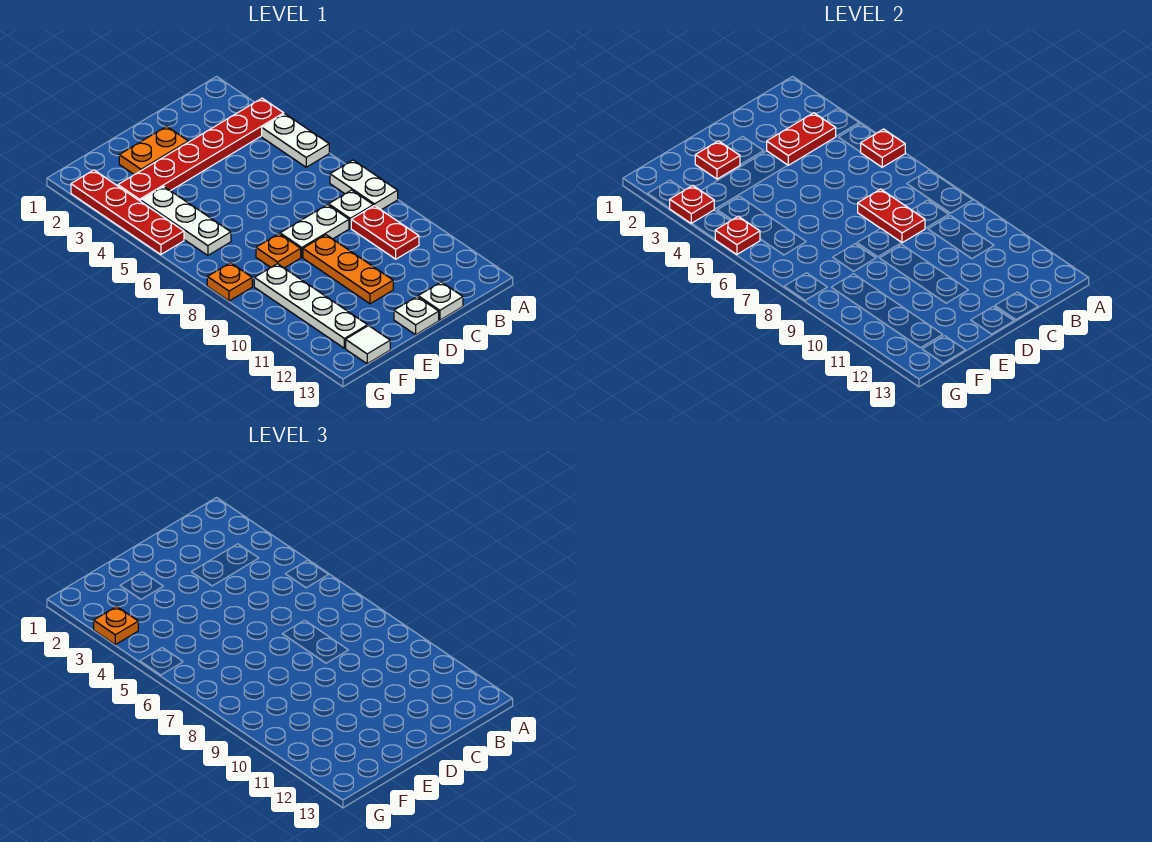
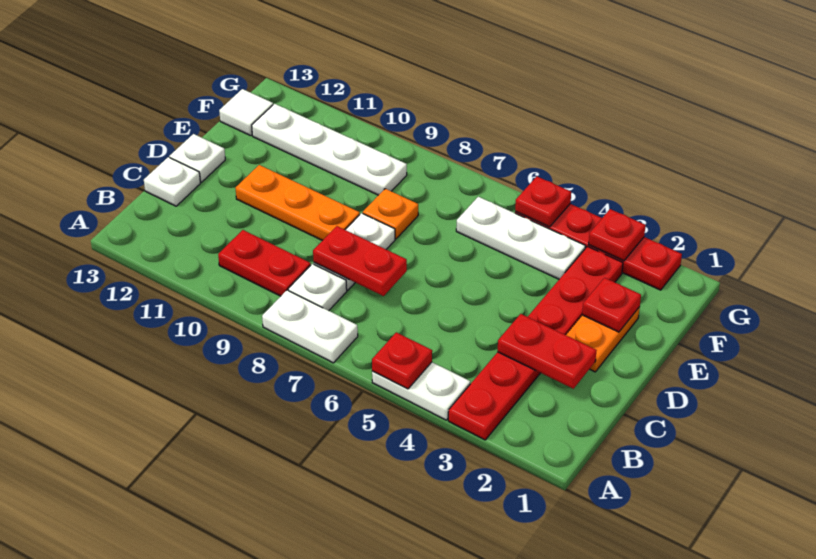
red plate B3:C3 level 2 -> red plate C2:C3 level 2
orange plate G3 level 3 -> none
orange plate G8 level 1 -> none

